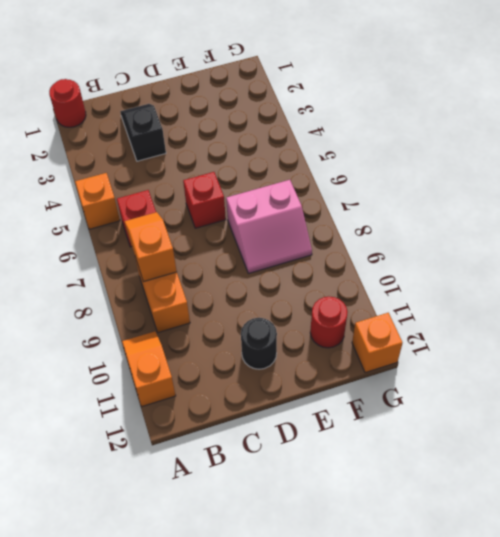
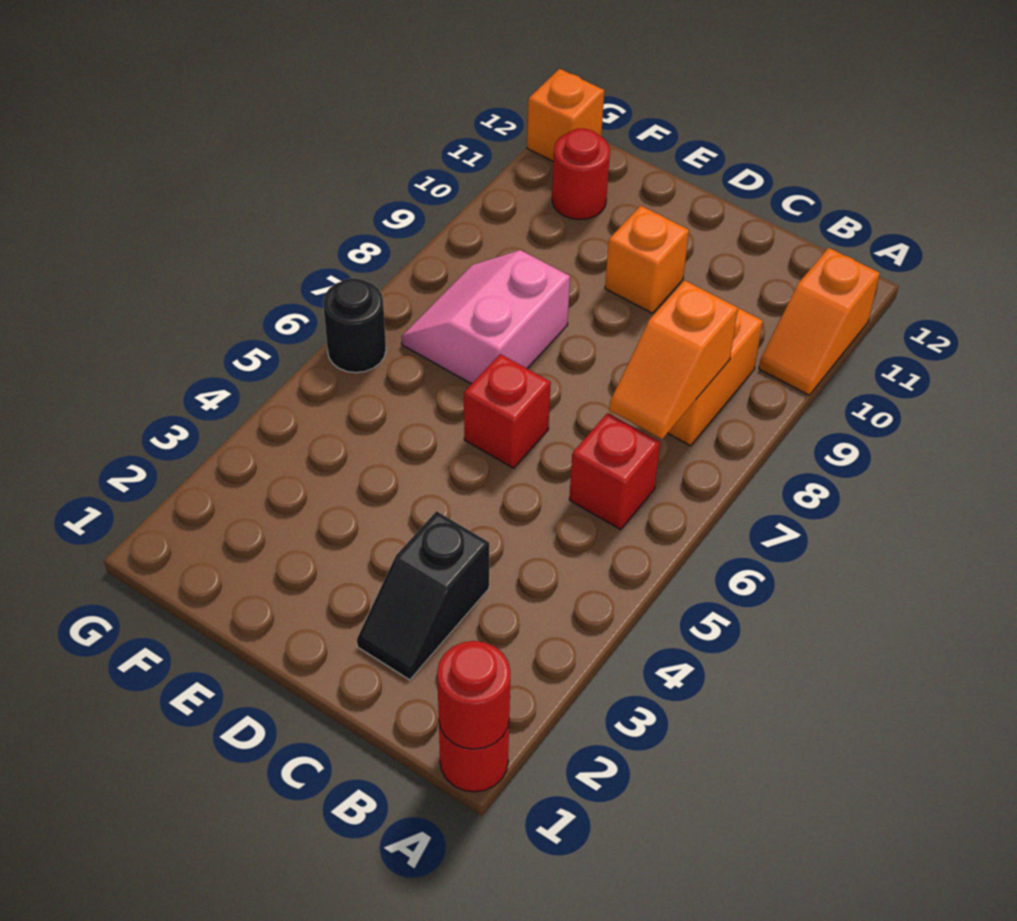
none -> red round brick A1 level 2
orange brick A5 level 1 -> orange brick D10 level 1
black round brick D11 level 1 -> black round brick G6 level 1
pink slope E7:F8 level 1 top 7 -> pink slope E7:F8 level 1 top E

